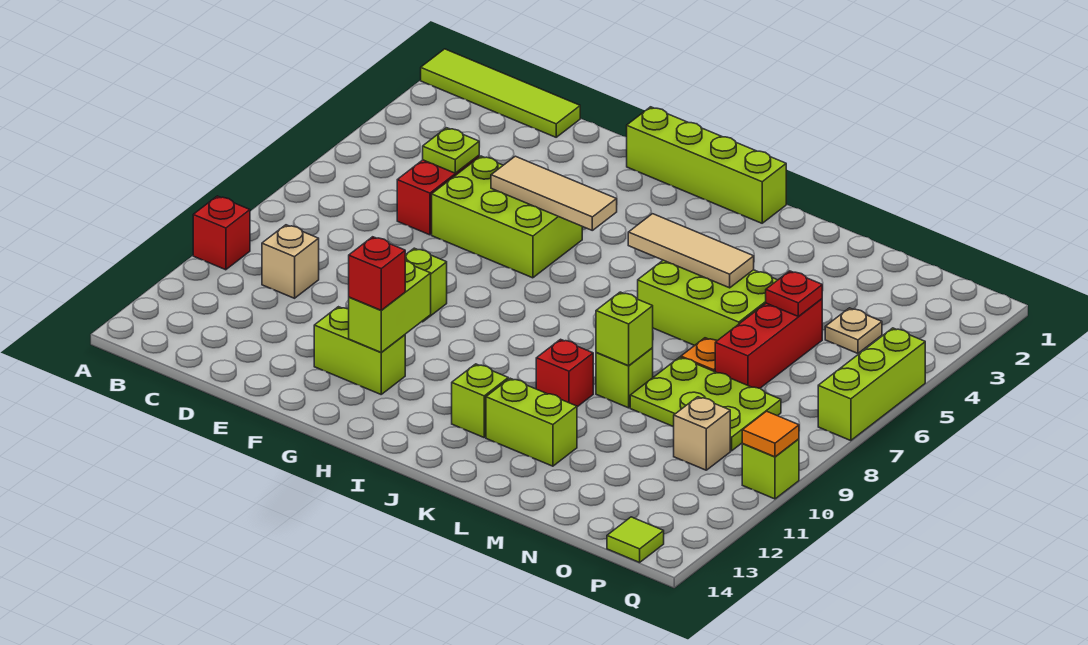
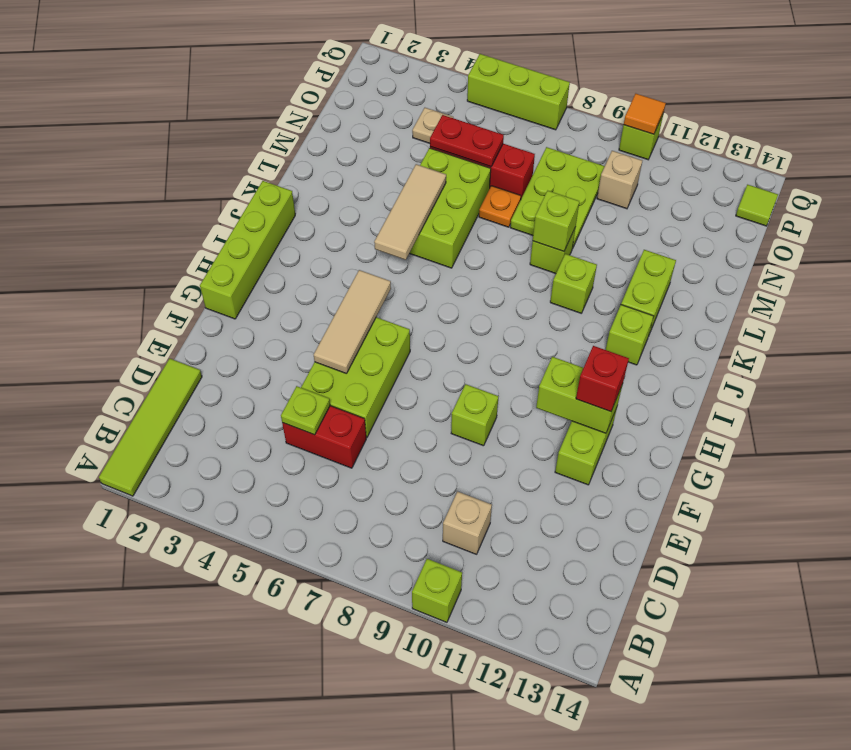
red brick A10 level 1 -> lime brick A10 level 1
red brick K10 level 1 -> lime brick K10 level 1
red plate N5 level 2 -> red plate N5:N6 level 2

